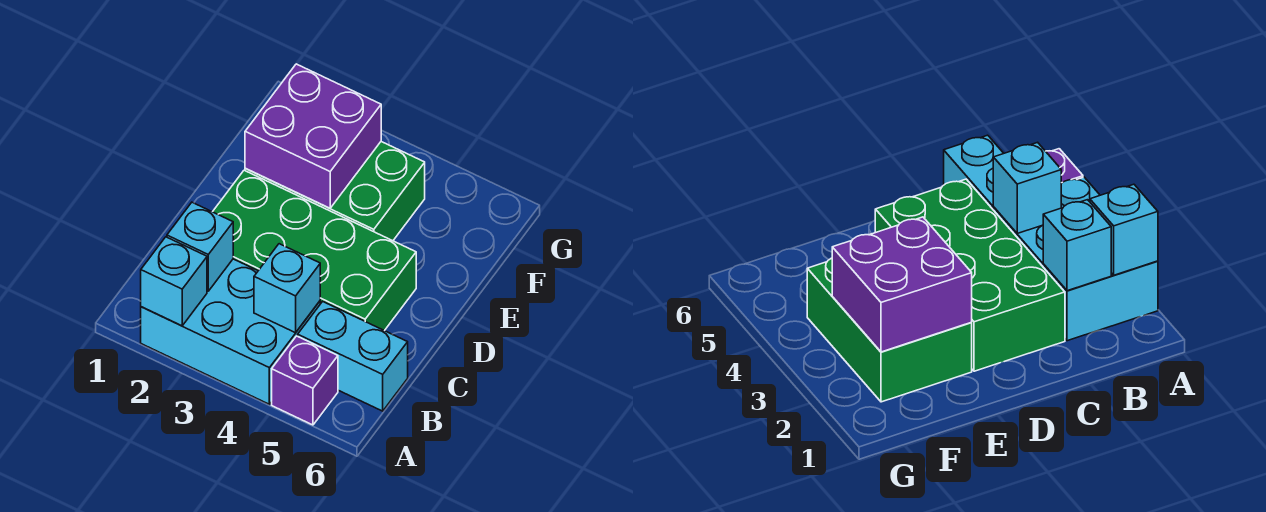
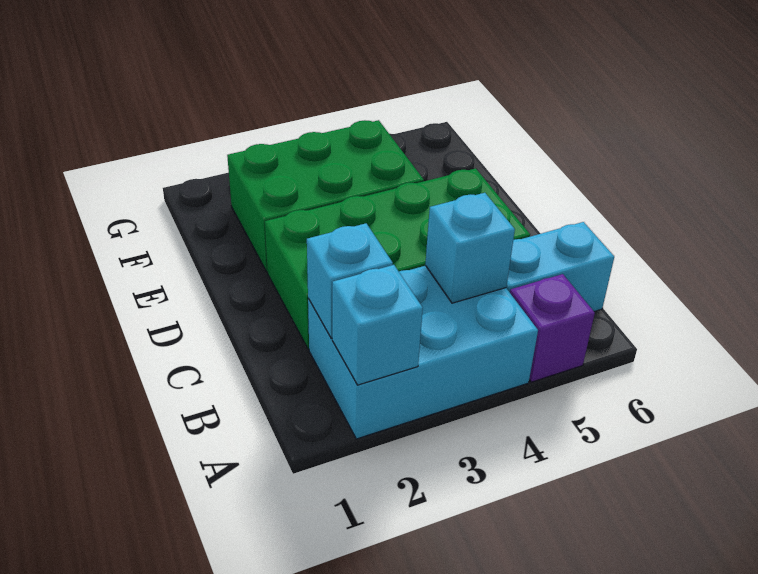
purple brick E2:F3 level 2 -> none

